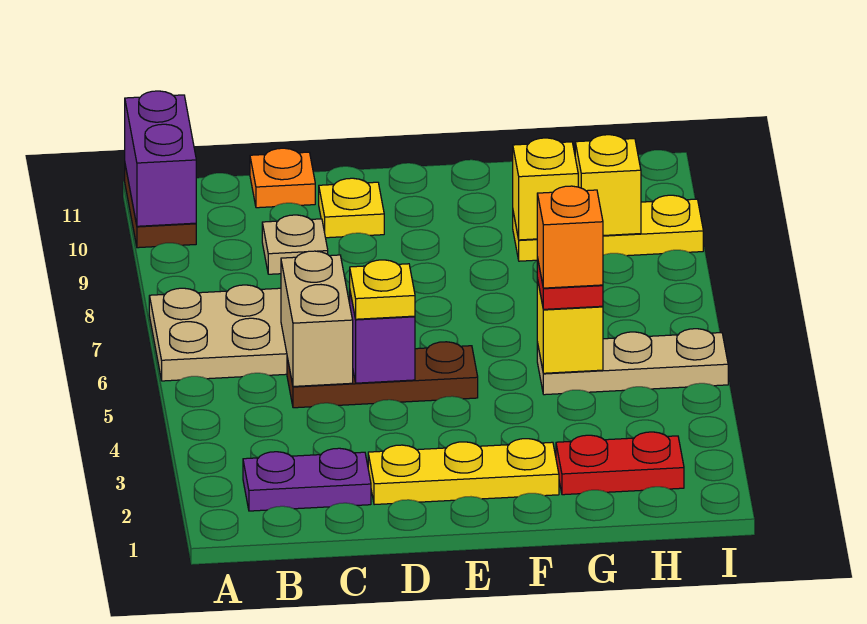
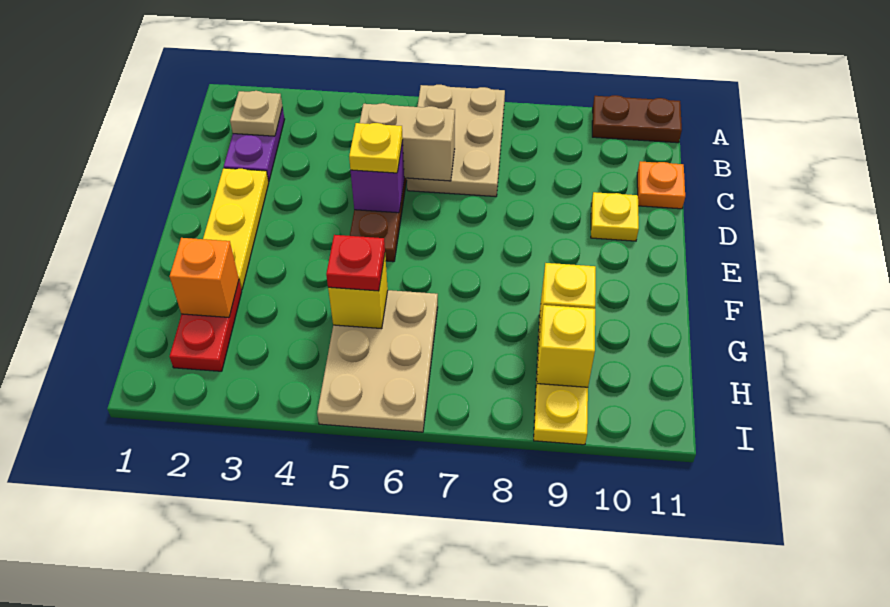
purple brick A10:A11 level 2 -> none
tan plate C9 level 1 -> tan plate B2 level 2
tan plate G5:I5 level 1 -> tan plate G5:I6 level 1
orange brick G5 level 4 -> orange brick G2 level 2

